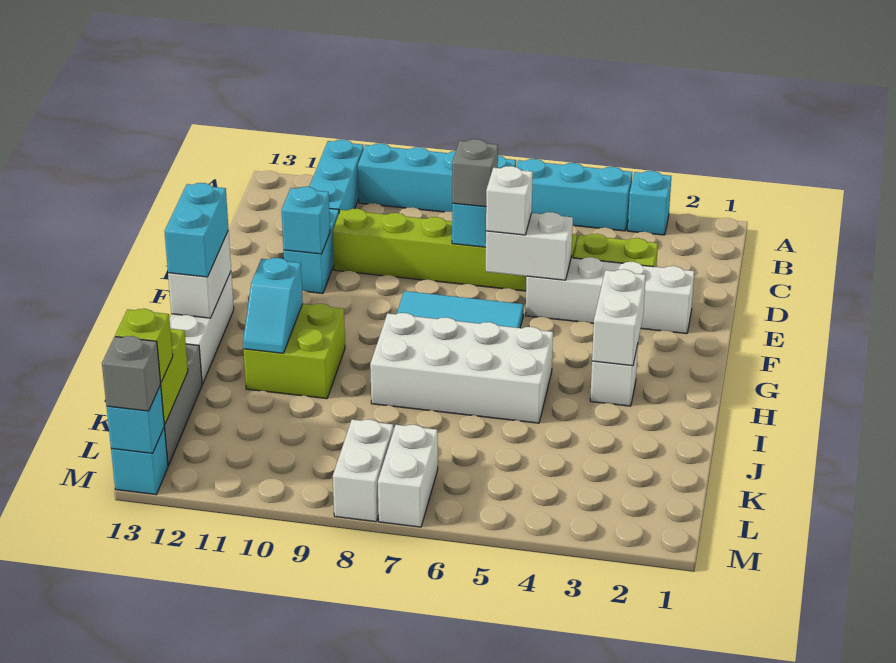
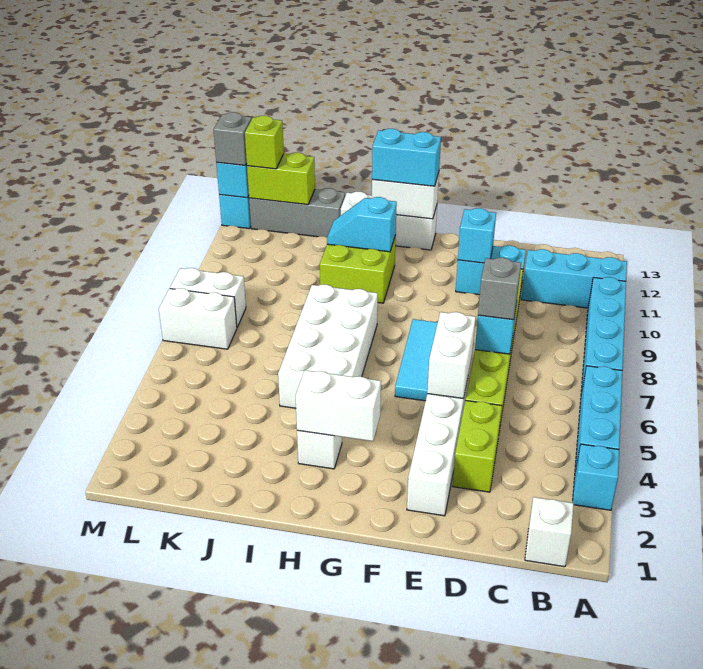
white brick E6 level 3 -> white brick B1 level 1

